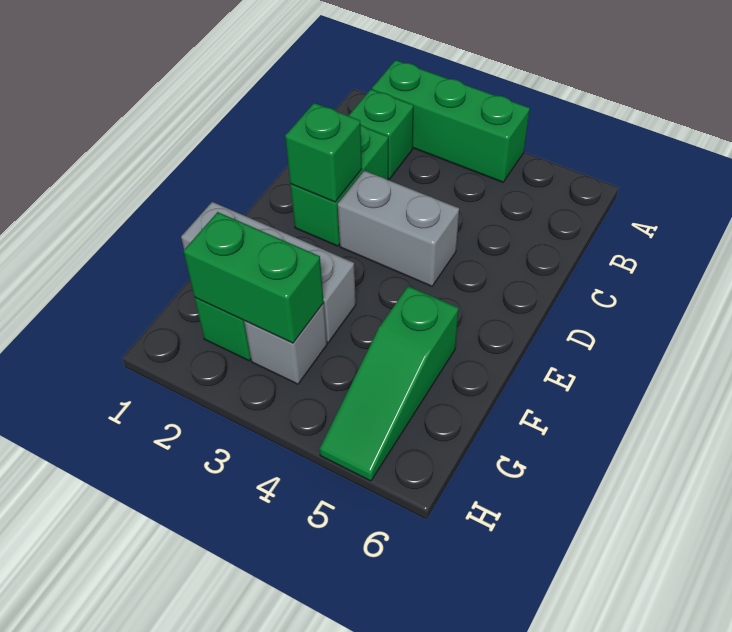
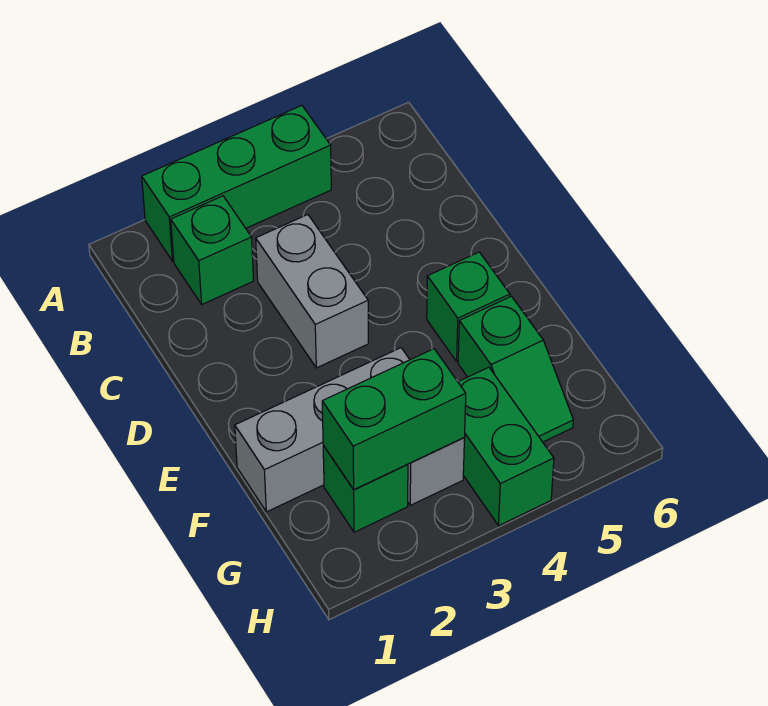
green brick C2:D2 level 1 -> green brick G4:H4 level 1
green brick D2 level 2 -> green brick E5 level 1
grey brick D3:D4 level 1 -> grey brick C3:D3 level 1
green slope F5:H5 level 1 top F -> green slope F5:G5 level 1 top F

